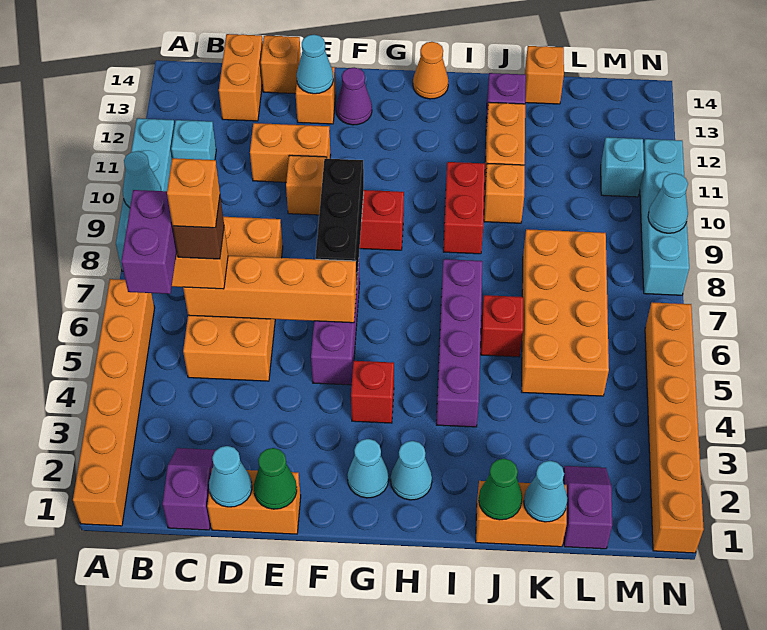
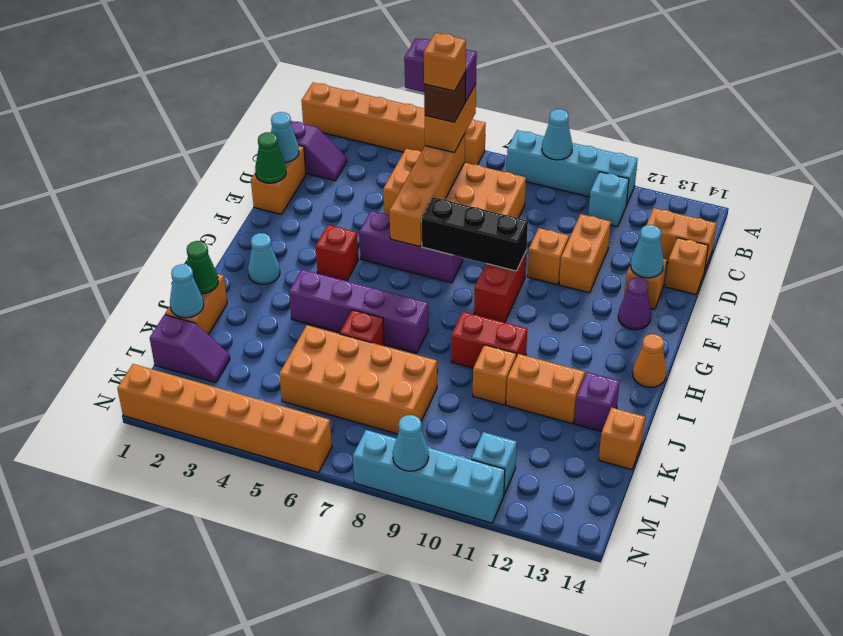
cyan cone G2 level 1 -> none

